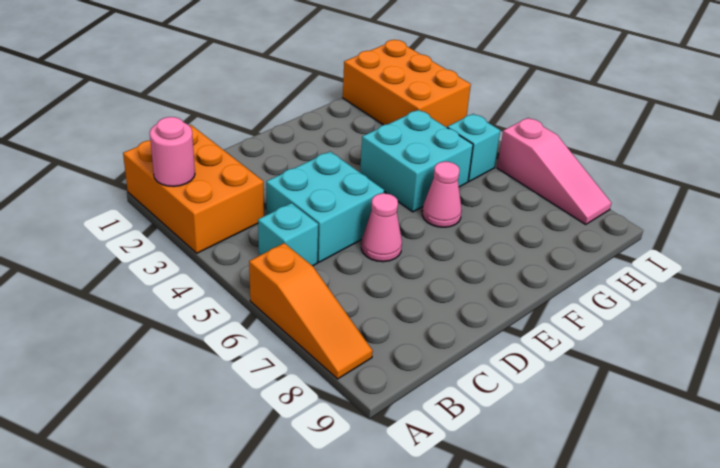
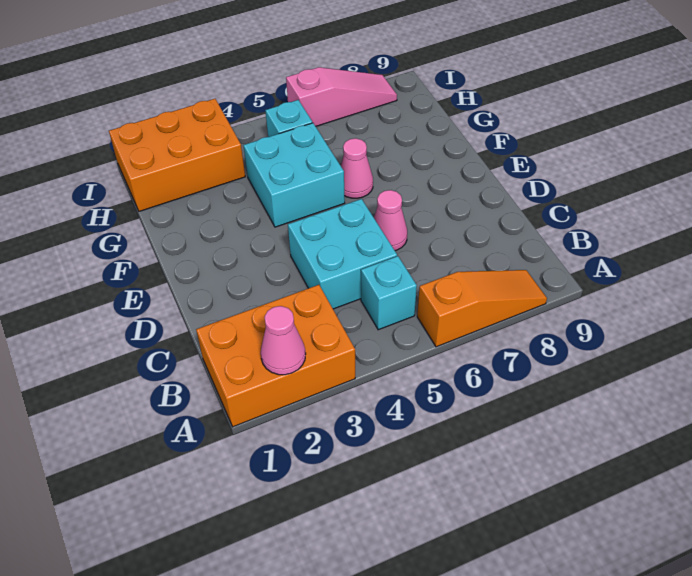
pink round brick A2 level 2 -> pink cone A2 level 2

